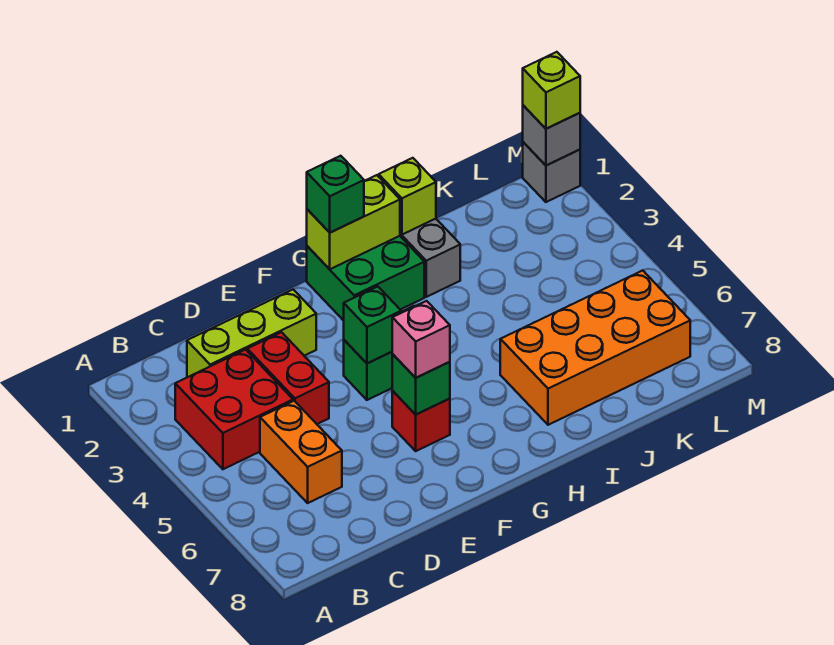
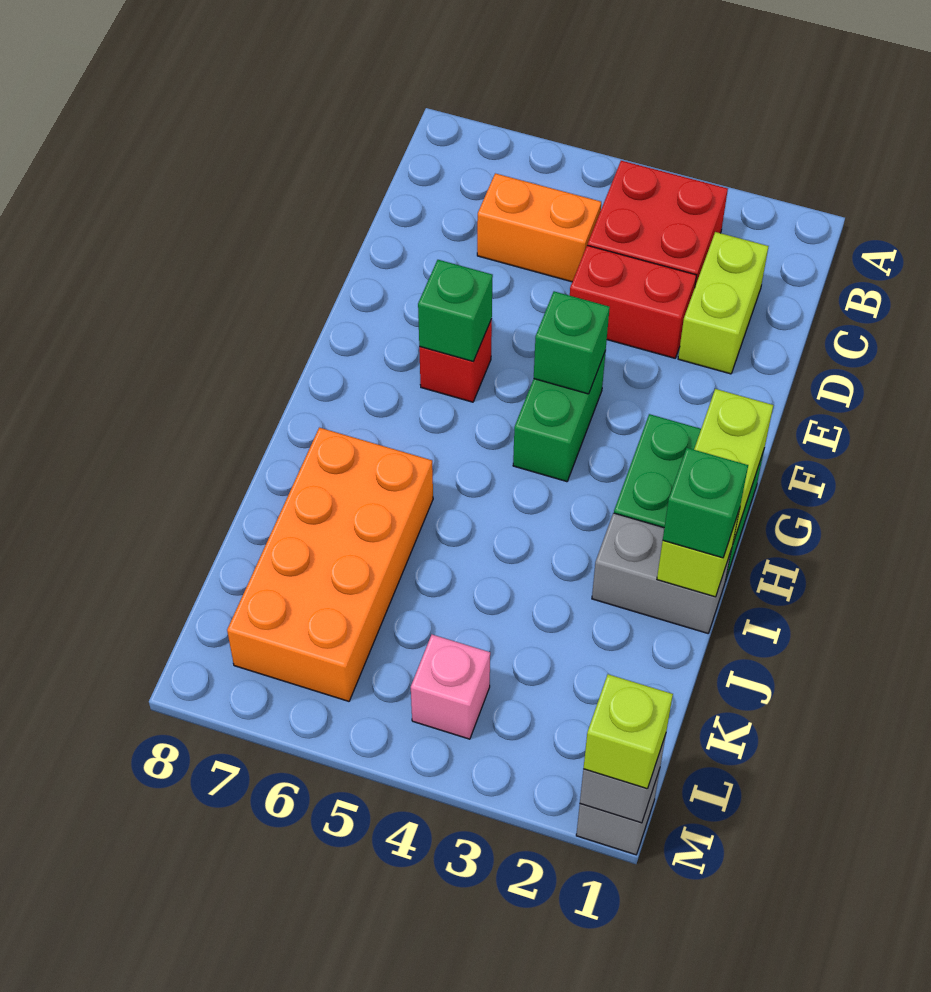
lime brick C2:E2 level 1 -> lime brick C2:D2 level 1
pink brick F6 level 3 -> pink brick L4 level 1
green brick G1 level 3 -> green brick I1 level 3

